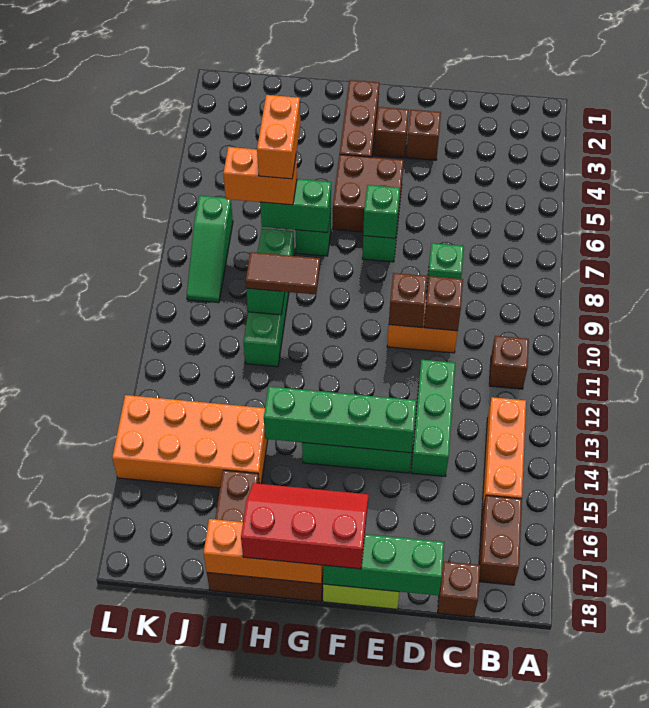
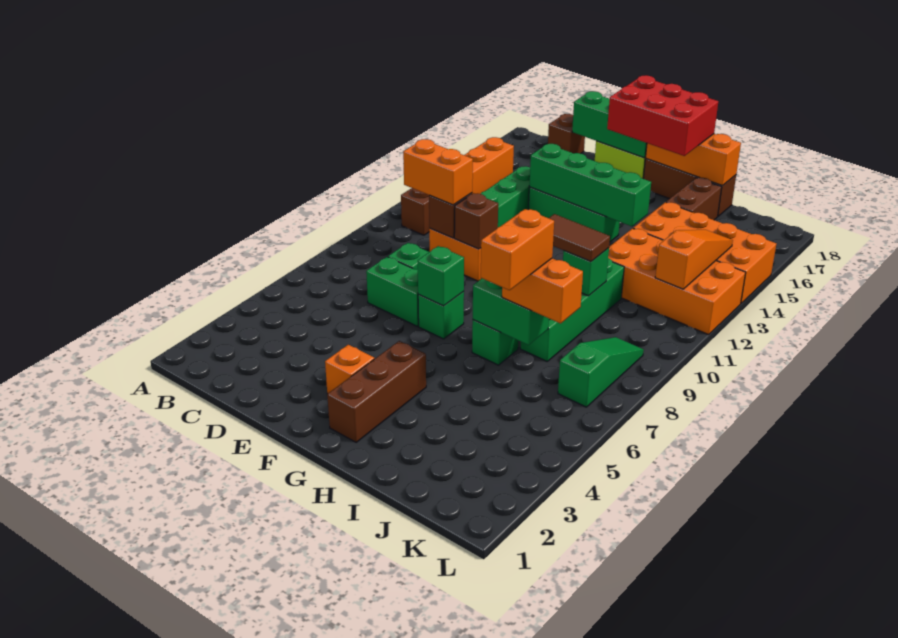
brown brick B16:B17 level 1 -> none
none -> orange brick C10:D10 level 3
none -> green brick D7:E7 level 1
brown brick E3 level 1 -> none
brown brick F3 level 1 -> orange brick F3 level 1
brown brick F5:G6 level 1 -> none
red slope F17:H18 level 3 top 18 -> red brick F17:H18 level 3
none -> orange brick I12:L13 level 1
none -> orange slope K12:K14 level 2 top 12

